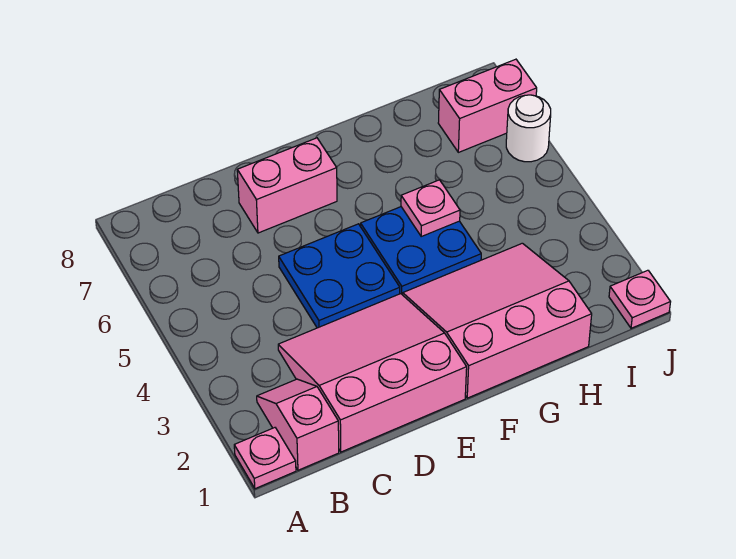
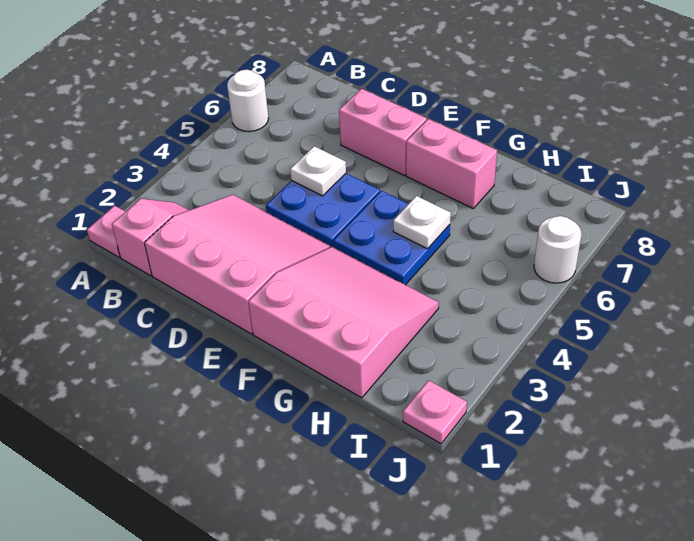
none -> white round brick A6 level 1
none -> white plate D5 level 2
pink plate G5 level 2 -> white plate G5 level 2
pink brick I7:J7 level 1 -> pink brick F7:G7 level 1

